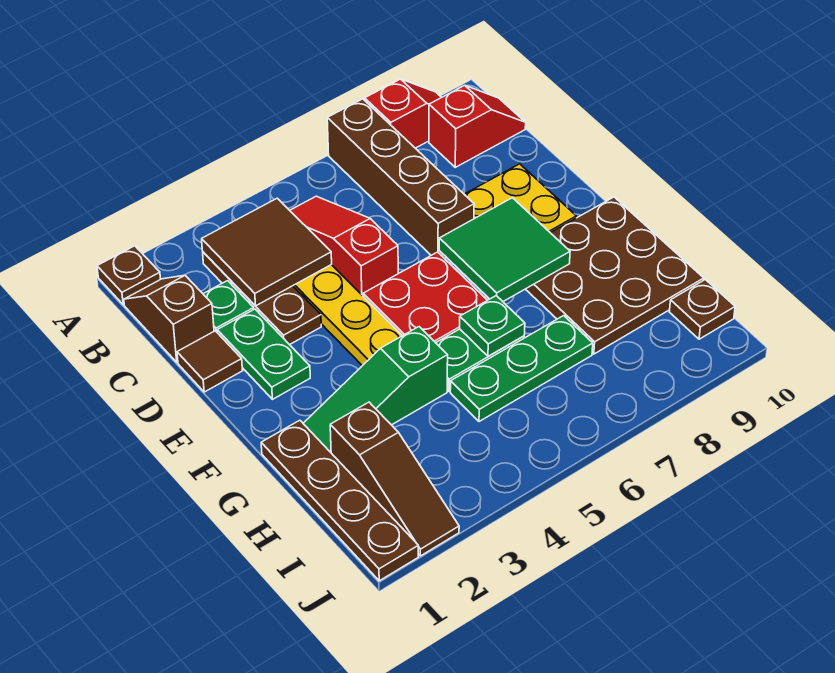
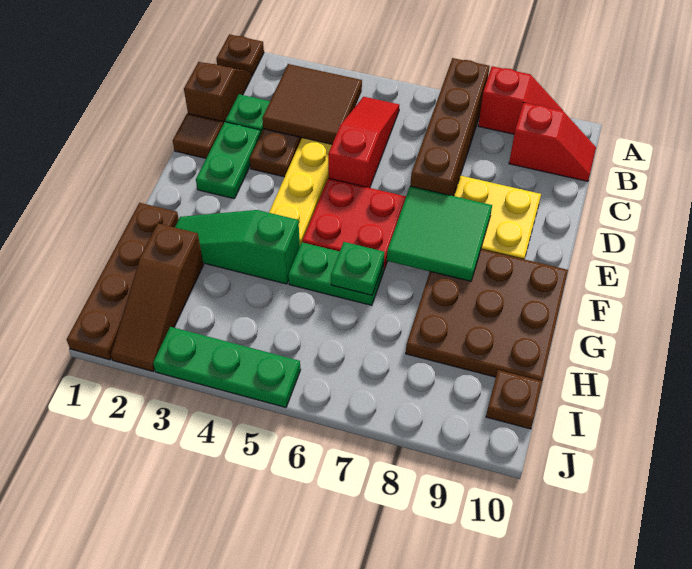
green plate H5:H7 level 1 -> green plate J3:J5 level 1

